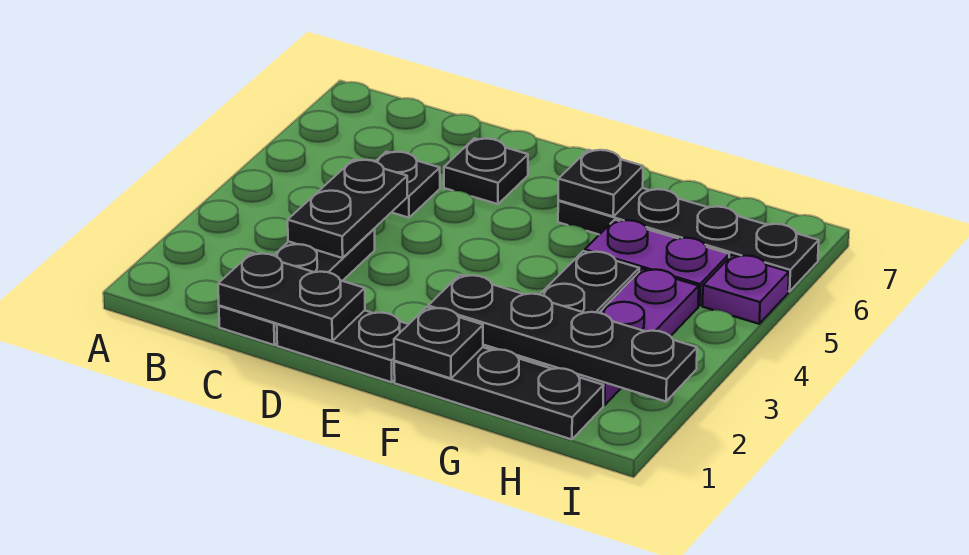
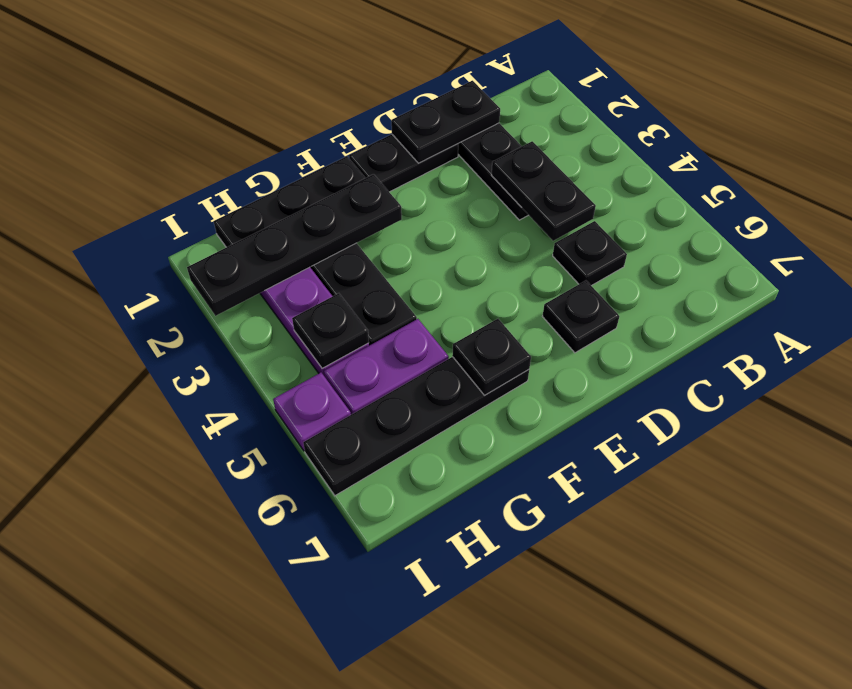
black plate F1 level 2 -> black plate H4 level 2

